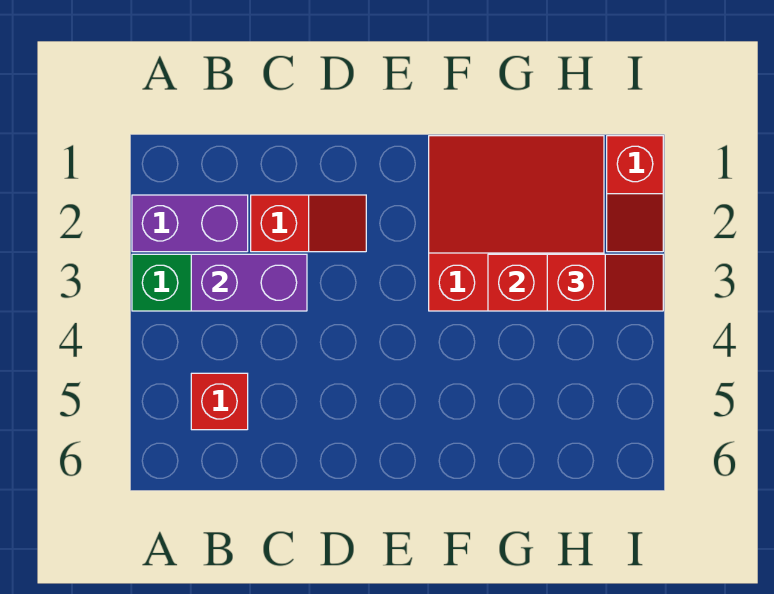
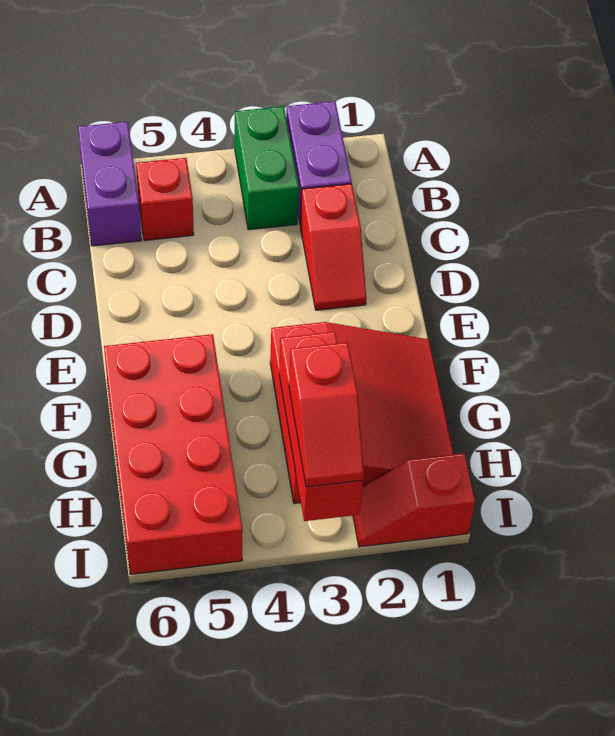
purple brick B3:C3 level 2 -> purple brick A6:B6 level 1
none -> red brick F5:I6 level 1

